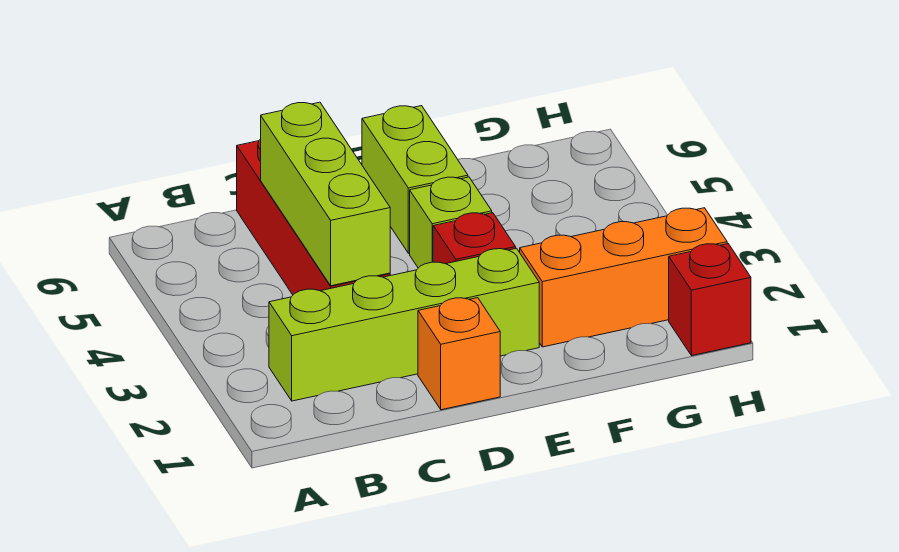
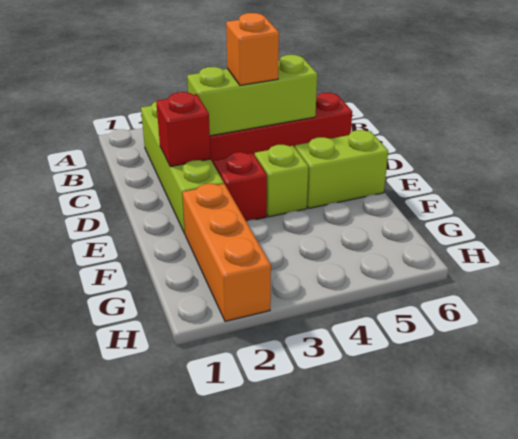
orange brick D1 level 1 -> orange brick C4 level 3
red brick H1 level 1 -> red brick D2 level 2

